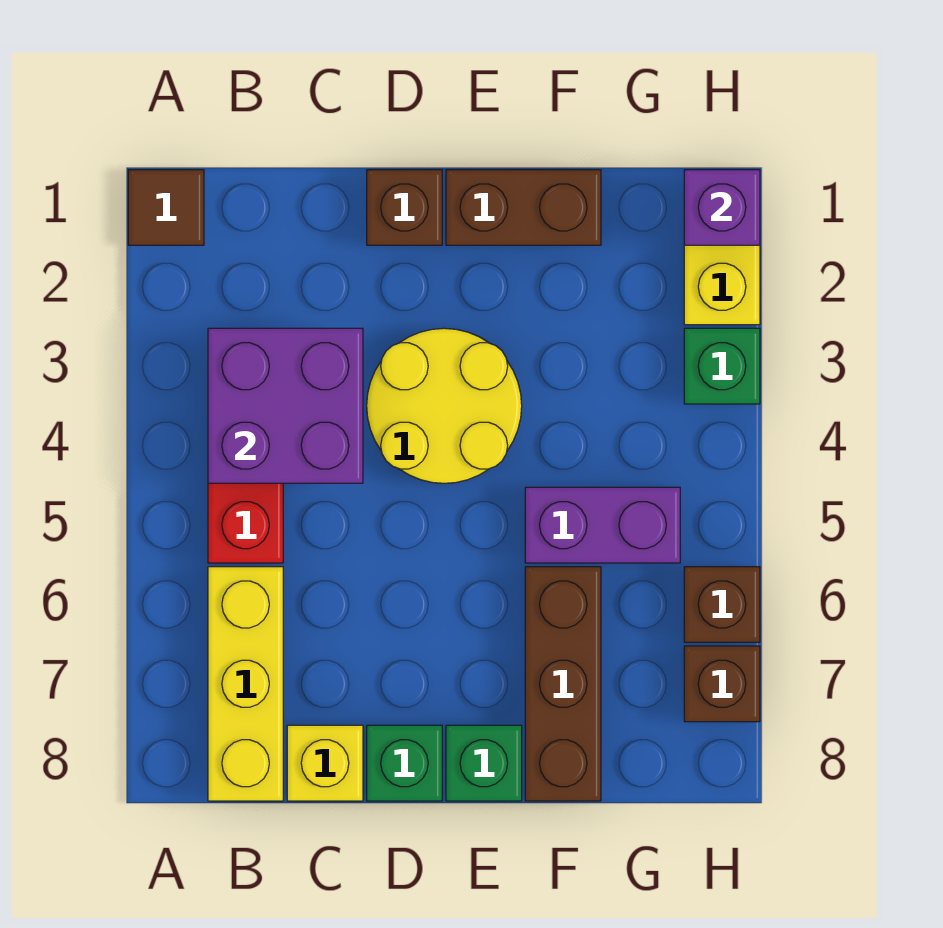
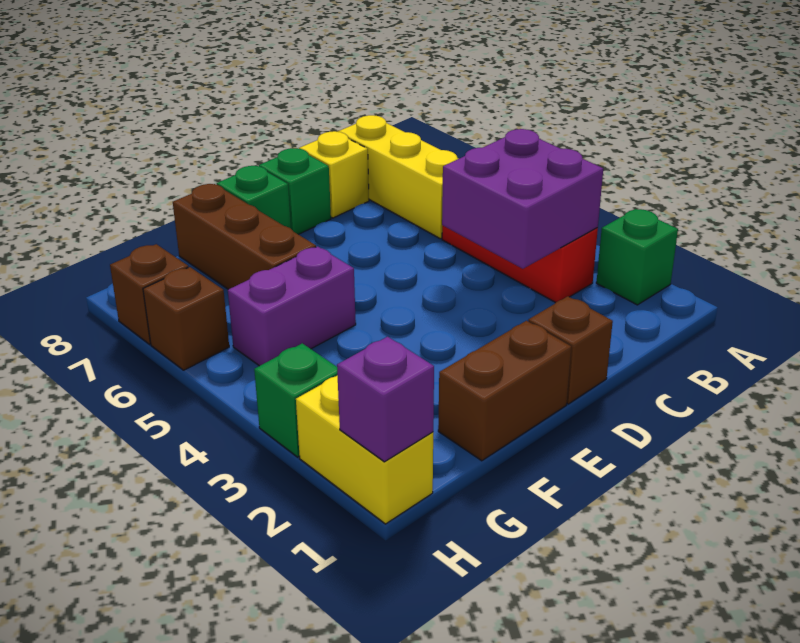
brown tile A1 level 1 -> none
none -> green brick A2 level 1
yellow round brick D3:E4 level 1 -> none

